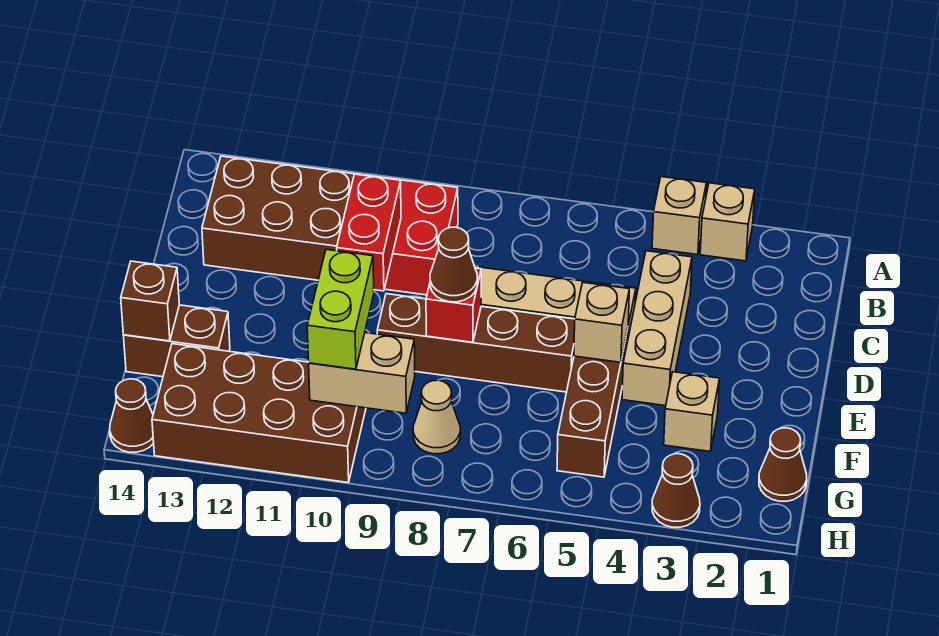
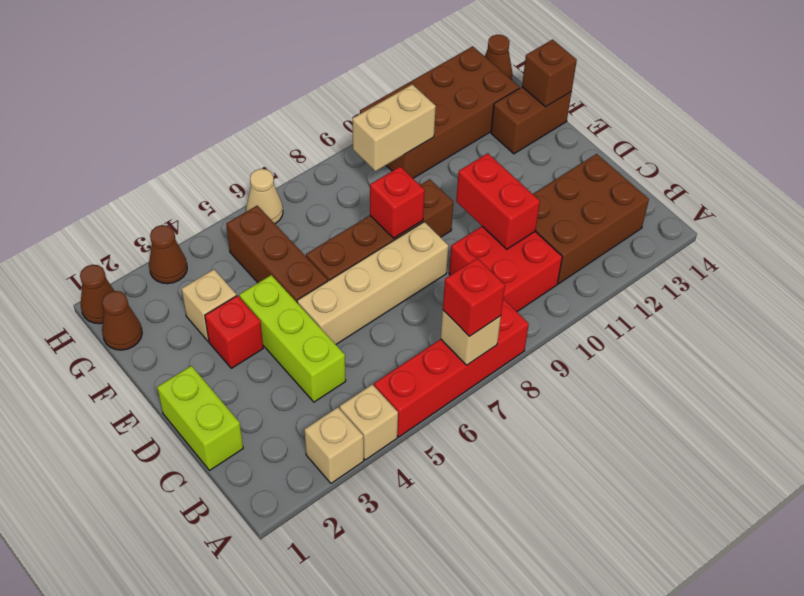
none -> red brick A5:A8 level 1
none -> red brick A7 level 3
tan brick C4:E4 level 1 -> lime brick C4:E4 level 1
none -> red brick E3 level 1
tan brick E5 level 2 -> tan brick A7 level 2
brown cone E8 level 3 -> brown cone H1 level 1
lime brick F10:G10 level 3 -> lime brick C1:D1 level 1
tan cone G8 level 1 -> tan cone H6 level 1

